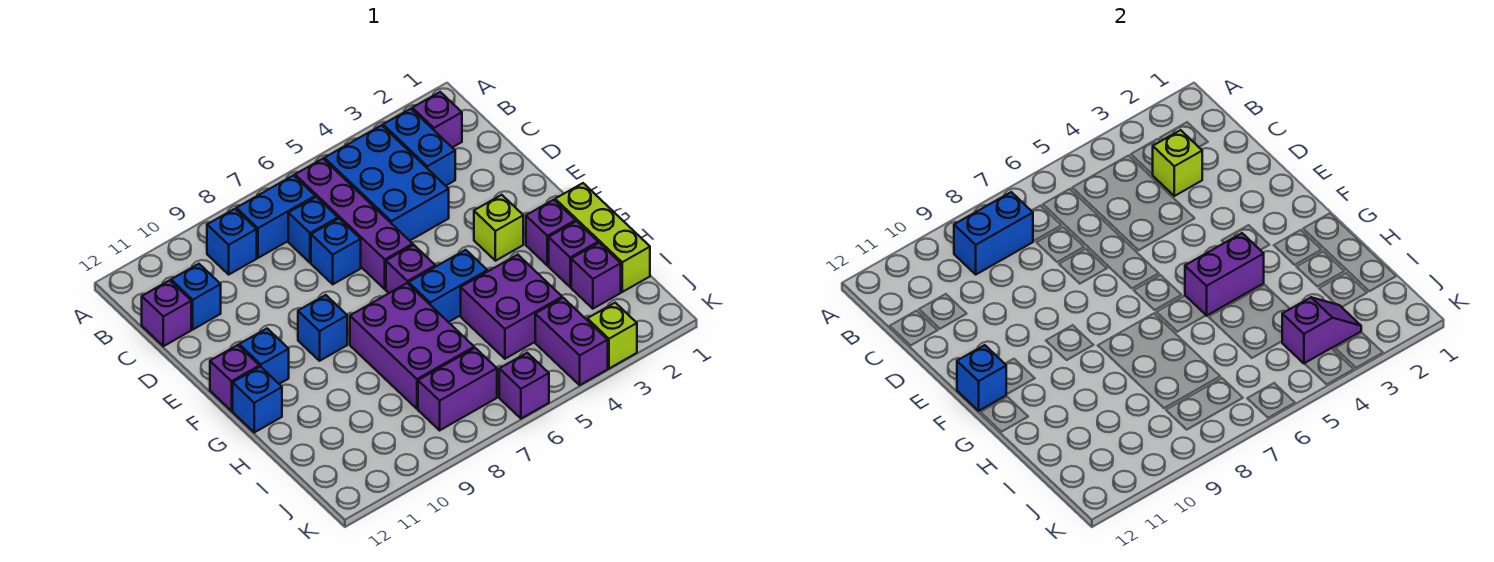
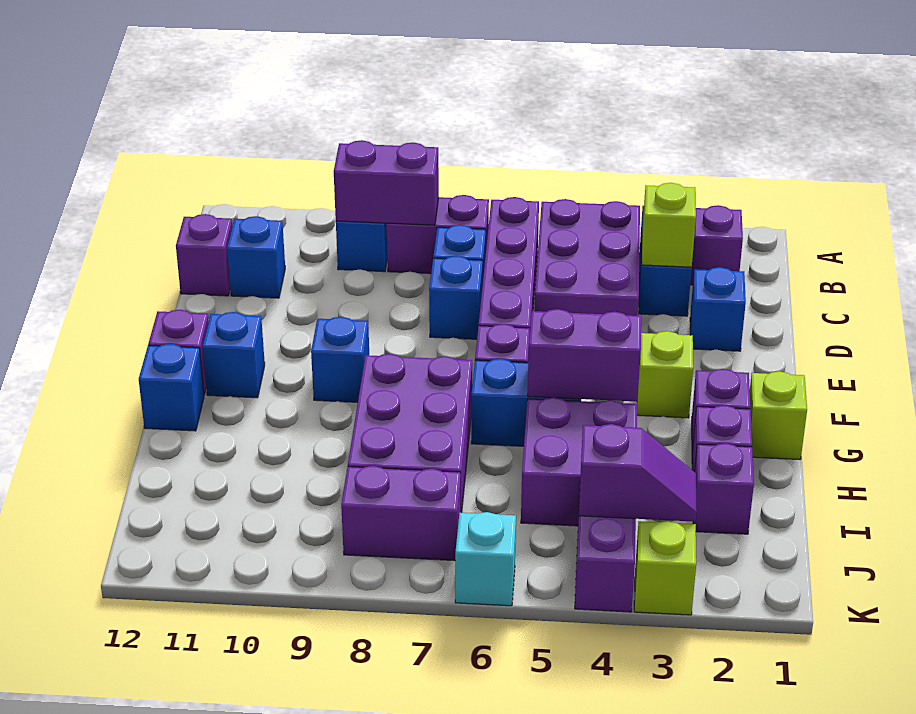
blue brick B4:D5 level 1 -> purple brick B4:D5 level 1
blue brick B7:B8 level 1 -> purple brick B7:B8 level 1
blue brick B8:B9 level 2 -> purple brick B8:B9 level 2
blue brick F12 level 2 -> blue brick D2 level 1
lime brick G1:I1 level 1 -> lime brick G1 level 1
purple brick K6 level 1 -> cyan brick K6 level 1

